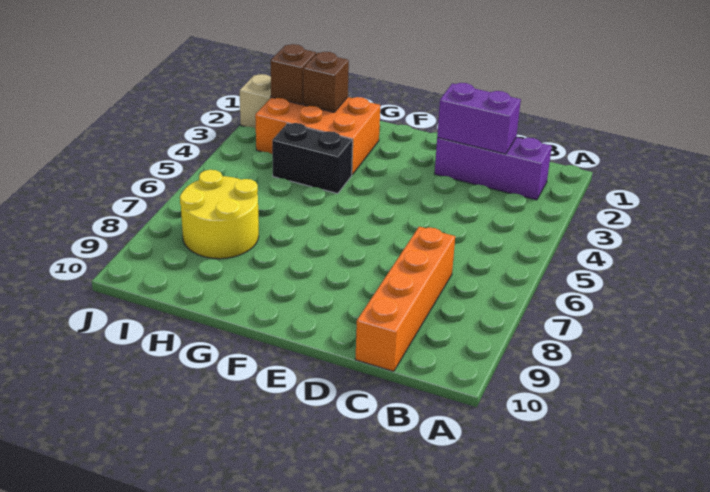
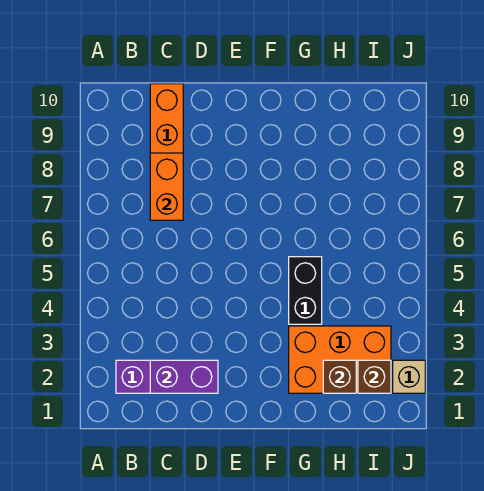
none -> orange brick C7:C8 level 2
black brick G4:H4 level 1 -> black brick G4:G5 level 1
yellow round brick H7:I8 level 1 -> none

